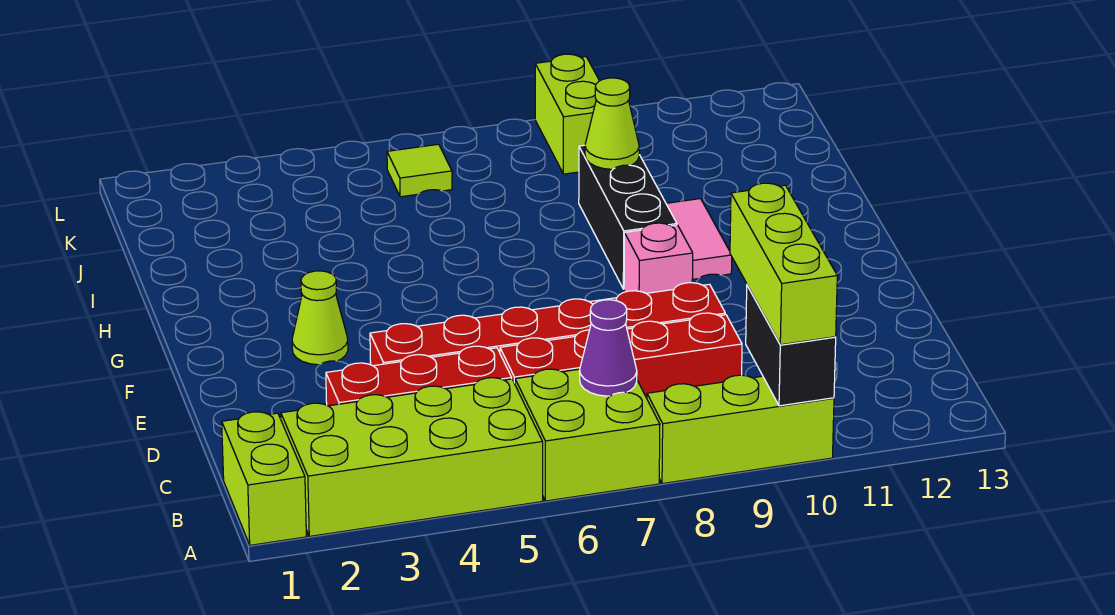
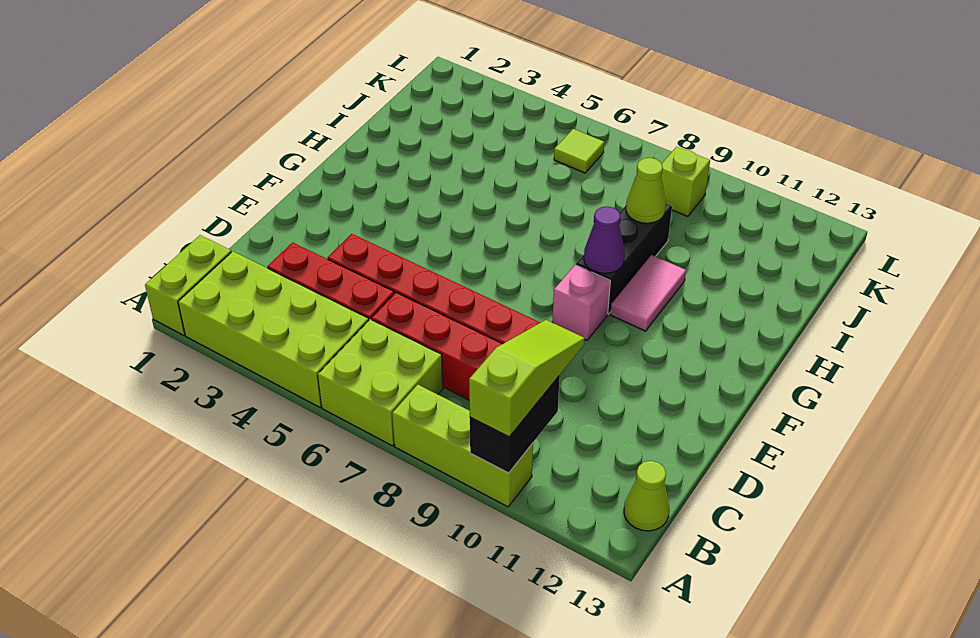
lime brick A10:C10 level 3 -> lime slope A10:C10 level 3 top A
purple cone B7 level 2 -> purple cone G9 level 2
lime cone F3 level 1 -> lime cone B13 level 1
lime brick K9:L9 level 1 -> lime brick K9 level 1

